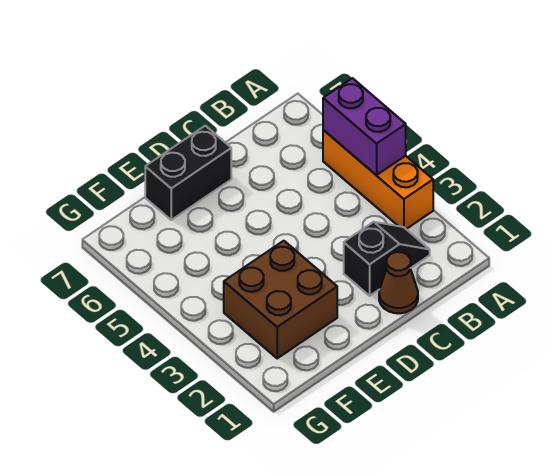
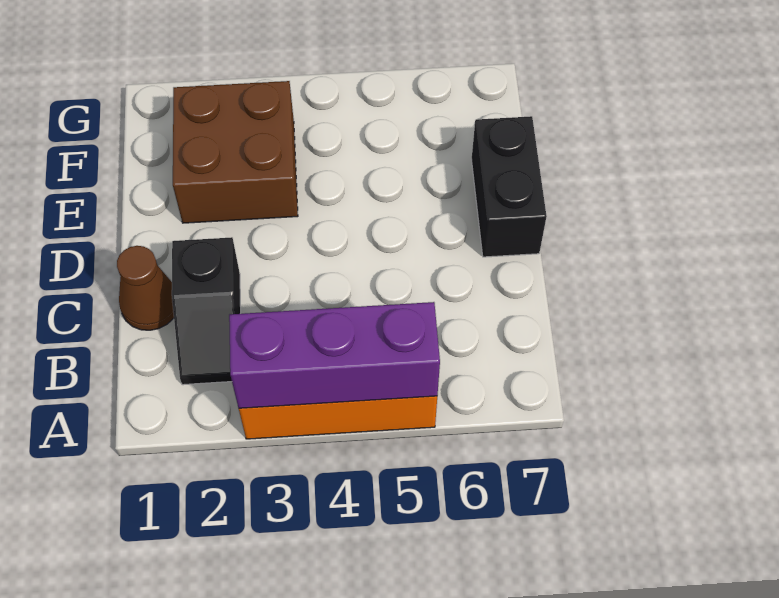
purple brick A4:A5 level 2 -> purple brick A3:A5 level 2

